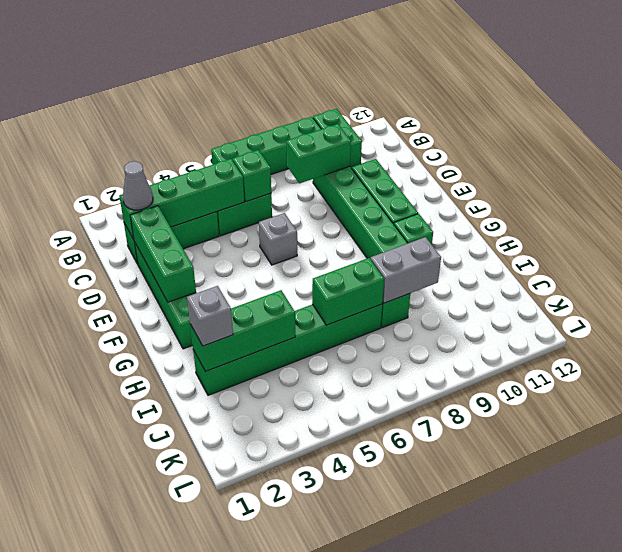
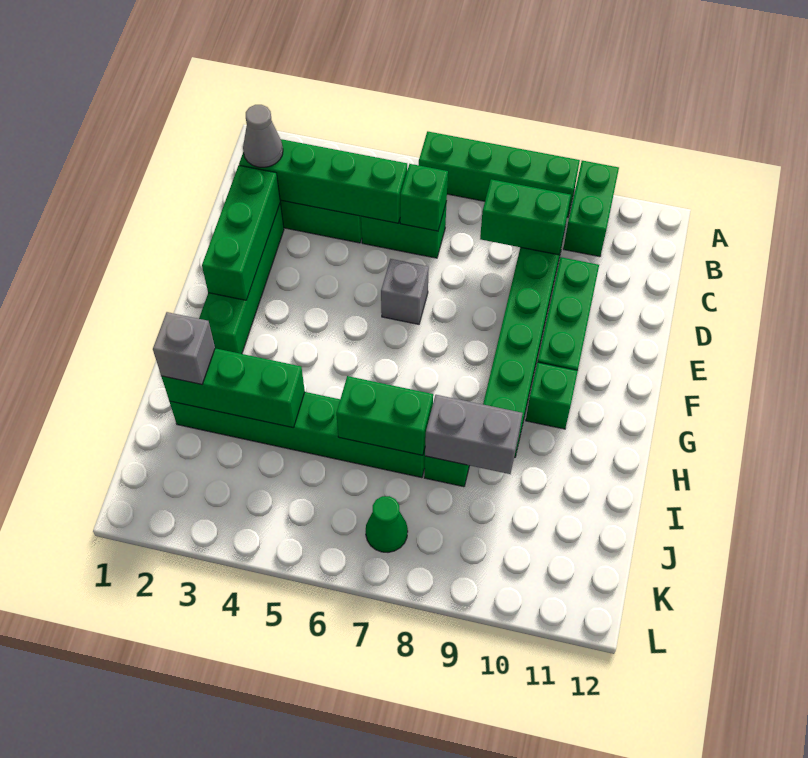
none -> green cone K7 level 1

